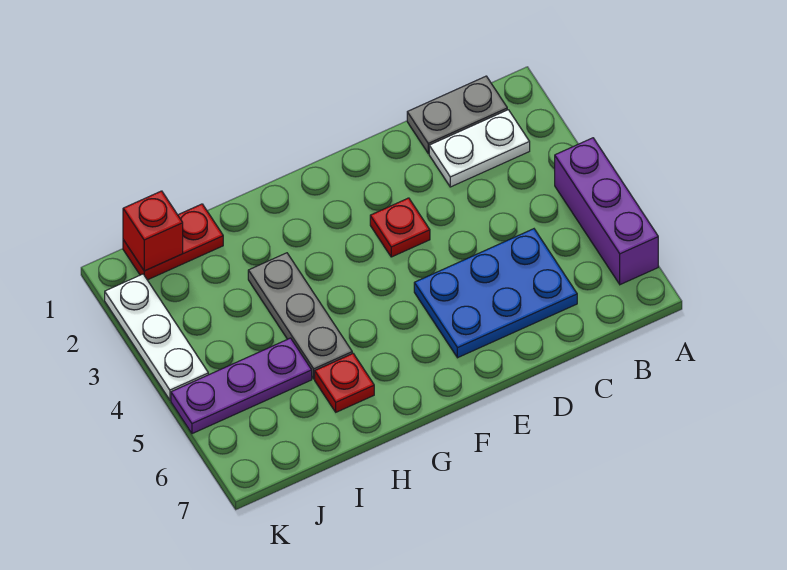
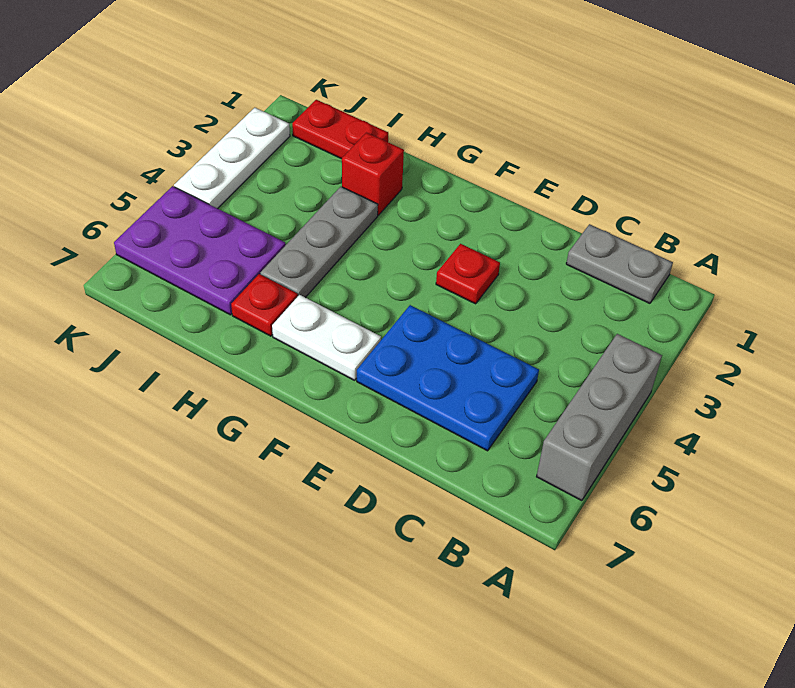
purple brick A4:A6 level 1 -> grey brick A4:A6 level 1
white plate B2:C2 level 1 -> white plate F6:G6 level 1
purple plate I5:K5 level 1 -> purple plate I5:K6 level 1
red brick J1 level 2 -> red brick H2 level 1

